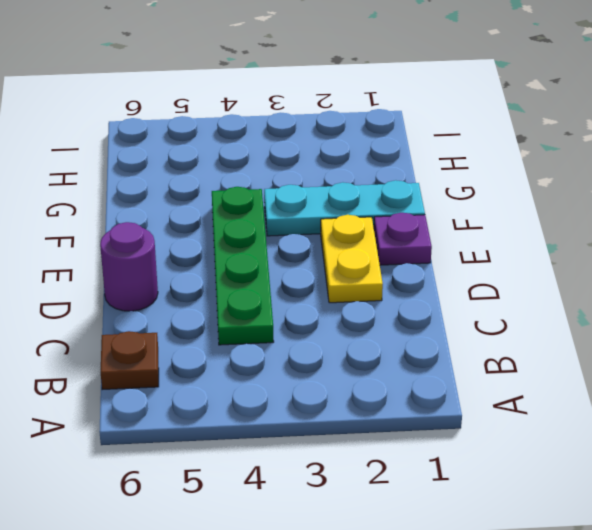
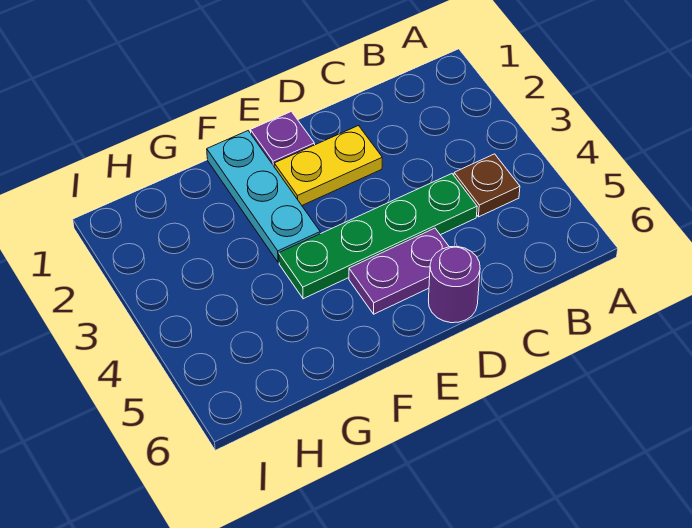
brown plate B6 level 1 -> brown plate B4 level 1
none -> purple plate D5:E5 level 1

